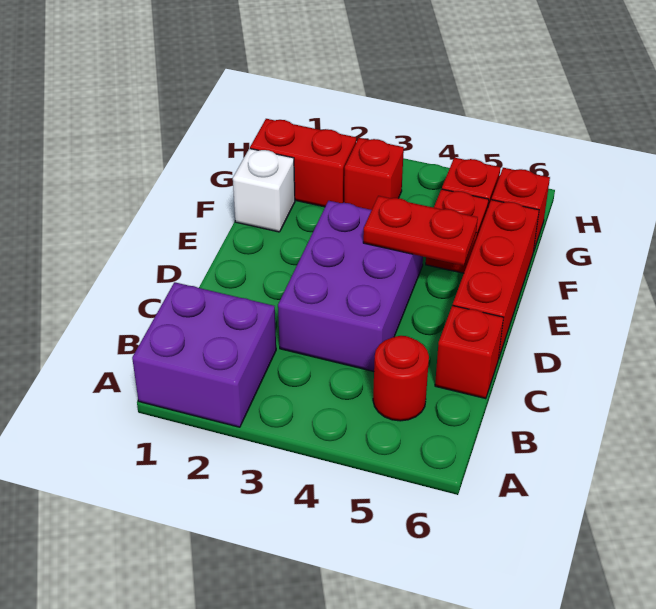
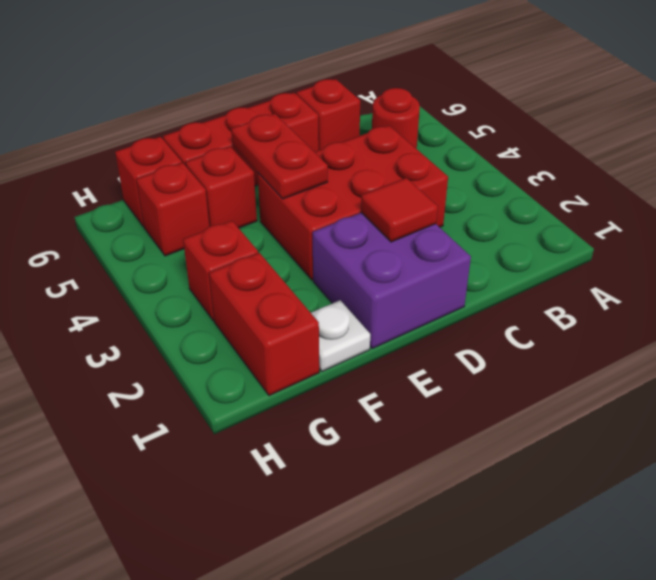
purple brick A1:B2 level 1 -> purple brick D1:E2 level 1
purple brick C3:E4 level 1 -> red brick C3:E4 level 1
none -> red tile D2 level 2
white brick F1 level 1 -> white plate F1 level 1

